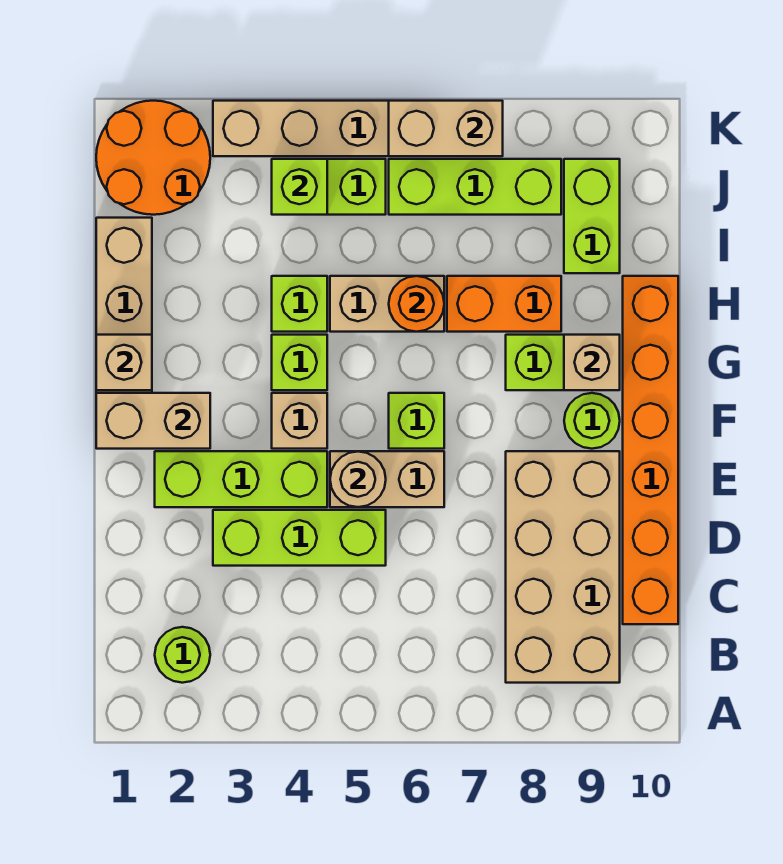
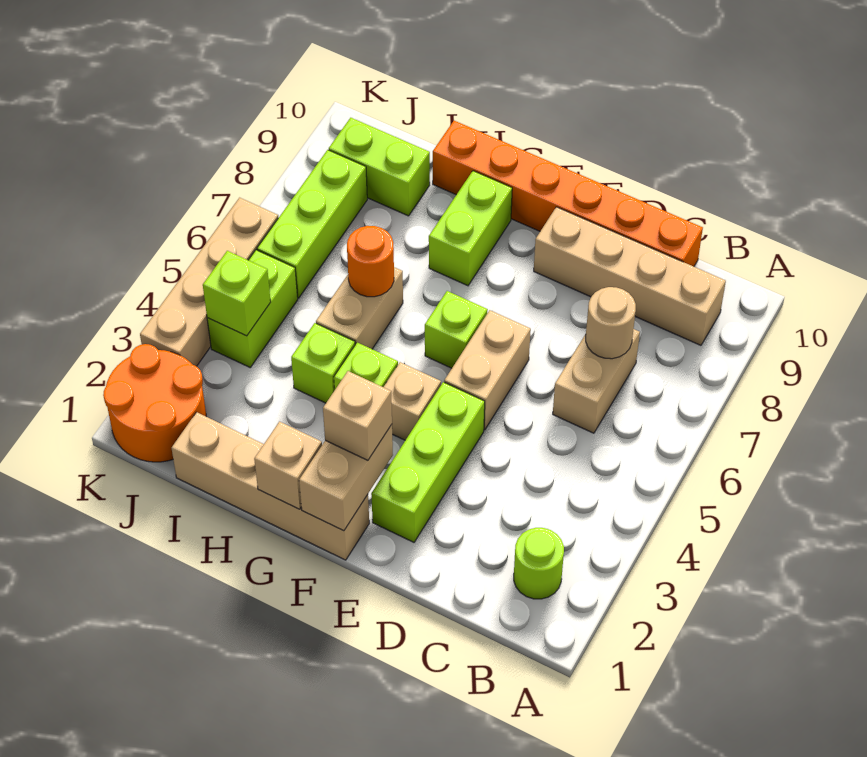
tan brick B8:E9 level 1 -> tan brick B9:E9 level 1
lime brick D3:D5 level 1 -> none
tan round brick E5 level 2 -> tan round brick C7 level 2
lime round brick F9 level 1 -> none
tan brick G9 level 2 -> tan brick F2 level 3
orange brick H7:H8 level 1 -> none
tan brick K6:K7 level 2 -> tan brick C6:C7 level 1

